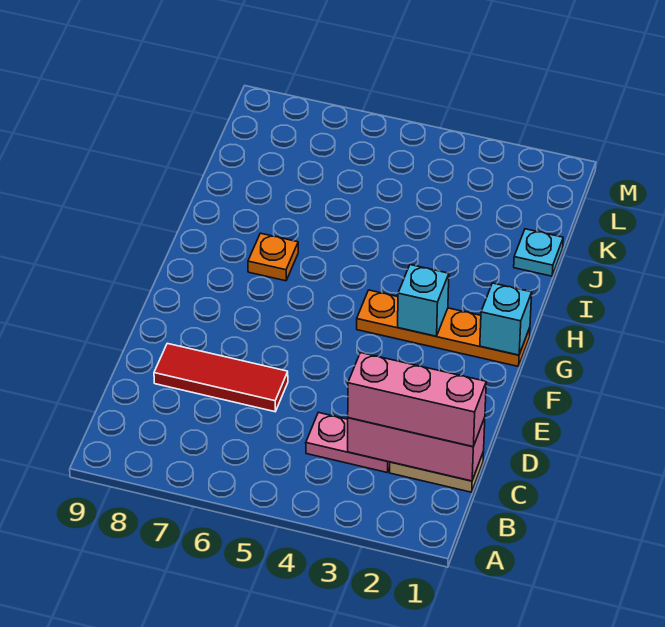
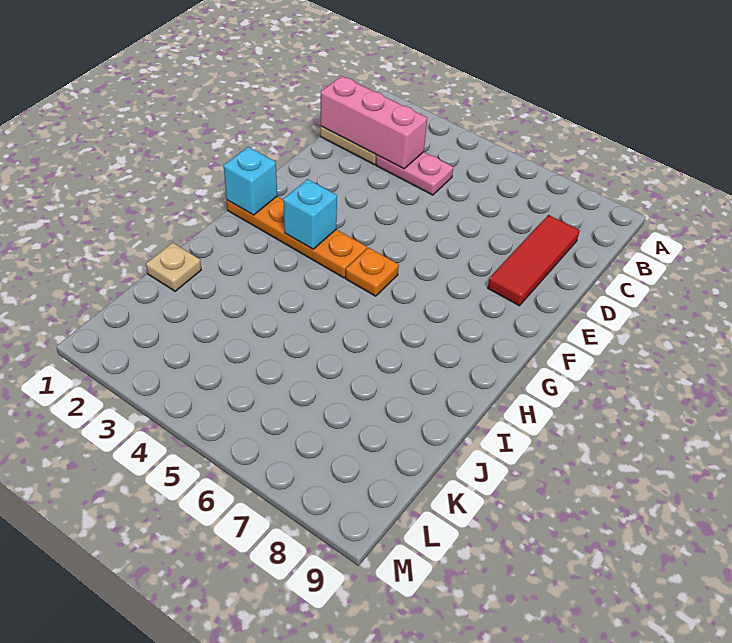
pink brick C1:C3 level 3 -> none
red tile D6:D8 level 1 -> red tile C8:E8 level 1
orange plate H7 level 1 -> orange plate G5 level 1
cyan plate J1 level 1 -> tan plate J1 level 1

